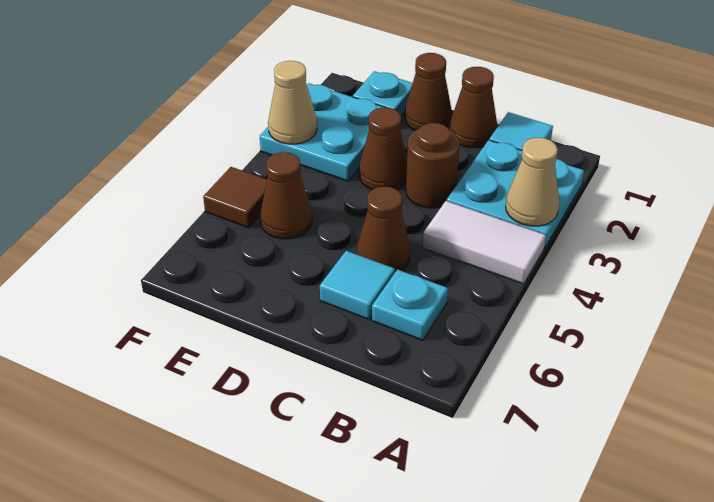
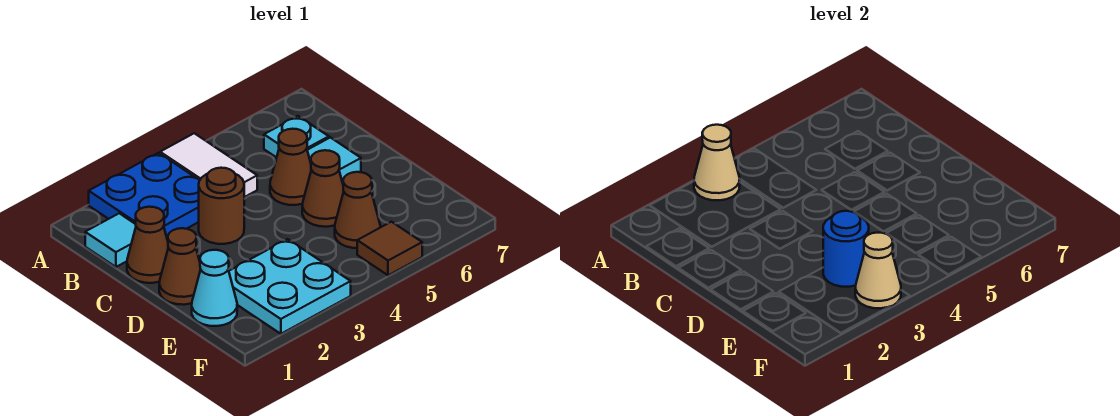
cyan plate A2:B3 level 1 -> blue plate A2:B3 level 1
brown cone D3 level 1 -> brown cone D5 level 1
cyan plate E1 level 1 -> cyan cone E1 level 1
none -> blue round brick E3 level 2

